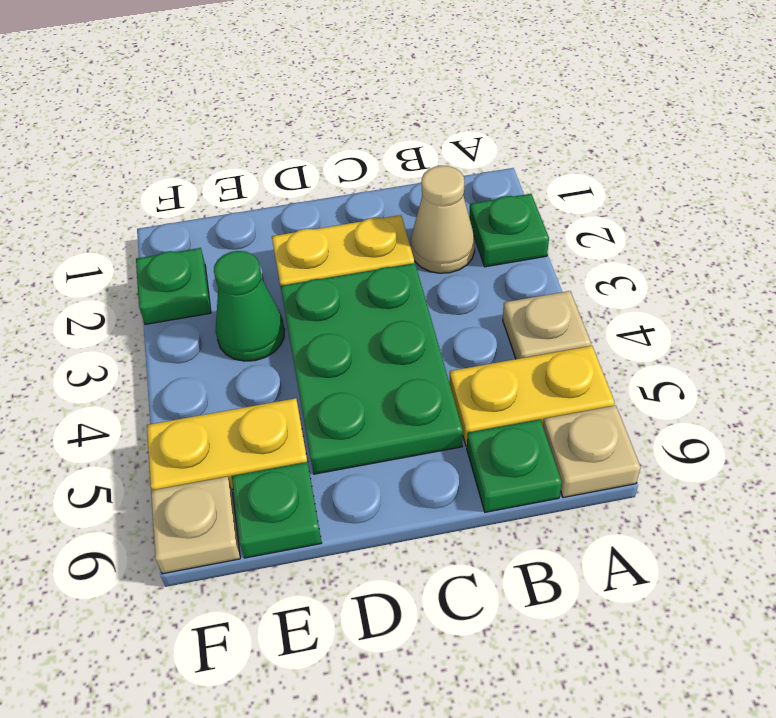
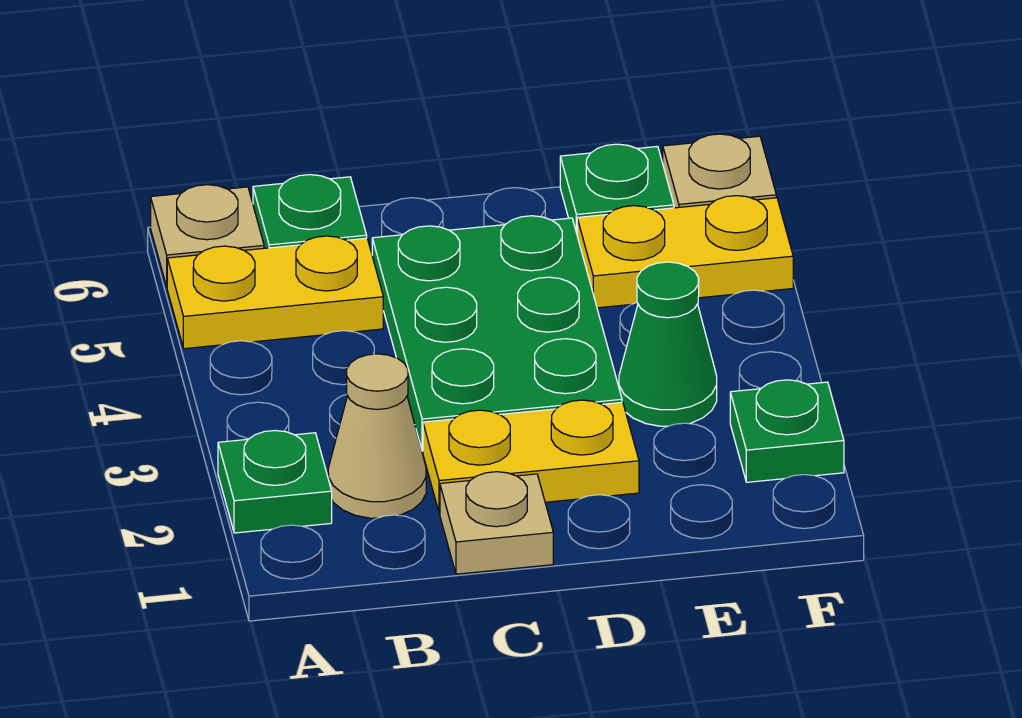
tan plate A4 level 1 -> tan plate C1 level 1

